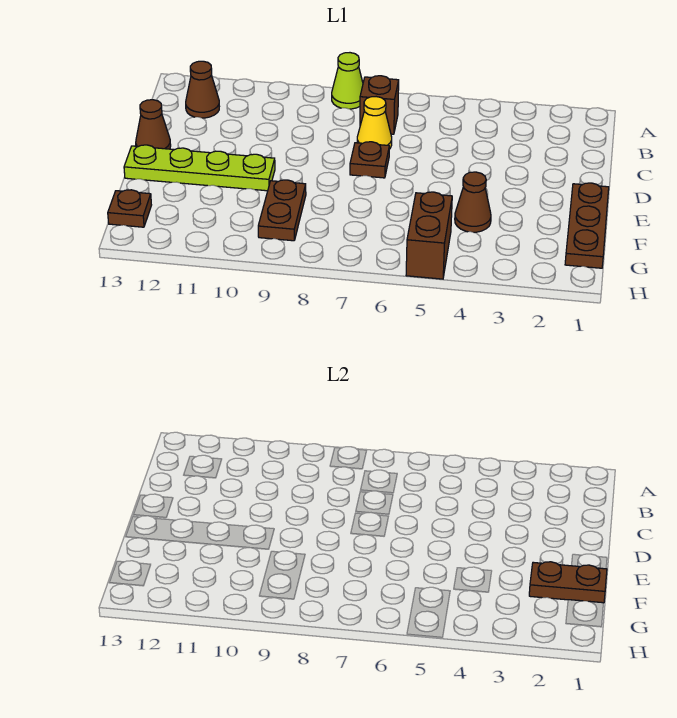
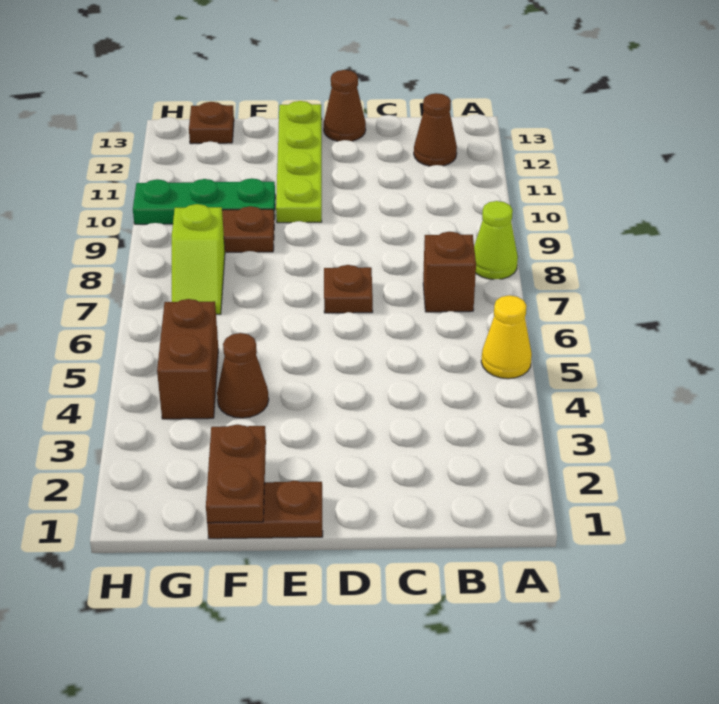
yellow cone C7 level 1 -> yellow cone A5 level 1
brown plate E1:G1 level 1 -> brown plate E1:F1 level 1
none -> green plate F10:H10 level 1
brown brick G5:H5 level 1 -> brown brick G4:G5 level 1
none -> lime slope G7:G8 level 1 top 8

